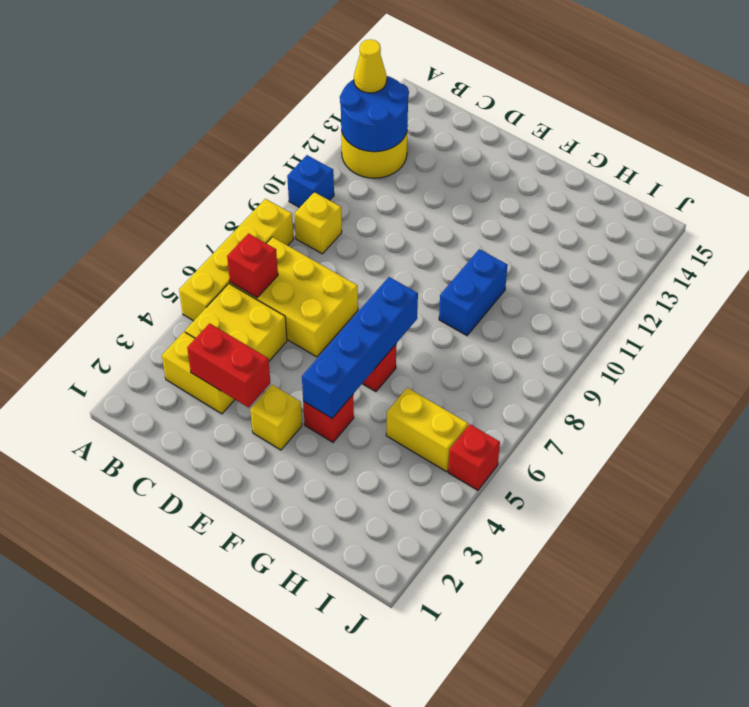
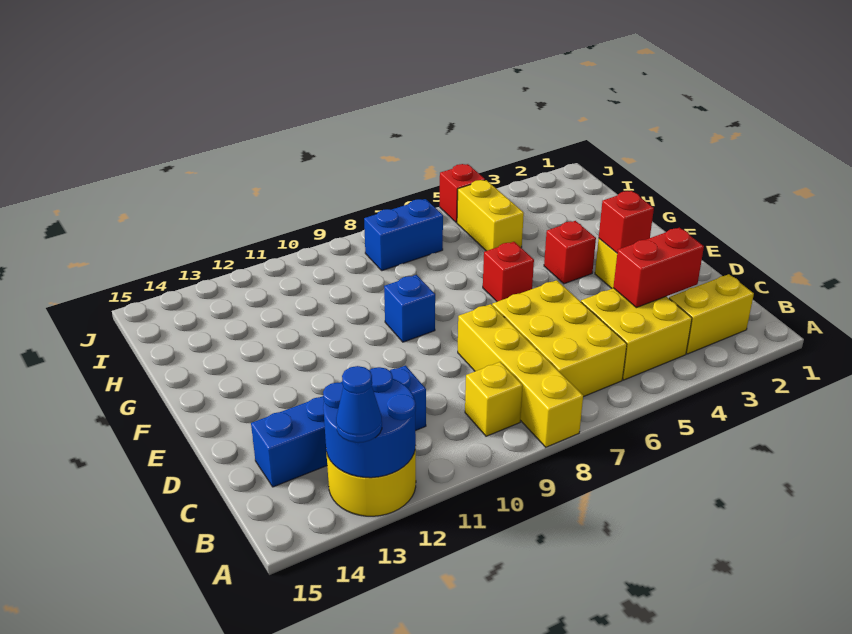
yellow brick A5:A8 level 1 -> yellow brick A8:D8 level 1
blue brick A10 level 1 -> blue brick F9 level 1
yellow cone A13 level 3 -> blue cone A13 level 3
yellow brick B3:C3 level 1 -> yellow brick B2:B3 level 1
red brick B6 level 2 -> red brick E3 level 2
red brick C3:D3 level 2 -> red brick C3:C4 level 2
blue brick F4:F7 level 2 -> blue brick C11:C14 level 1
blue brick G9:G10 level 1 -> blue brick I7:I8 level 1

